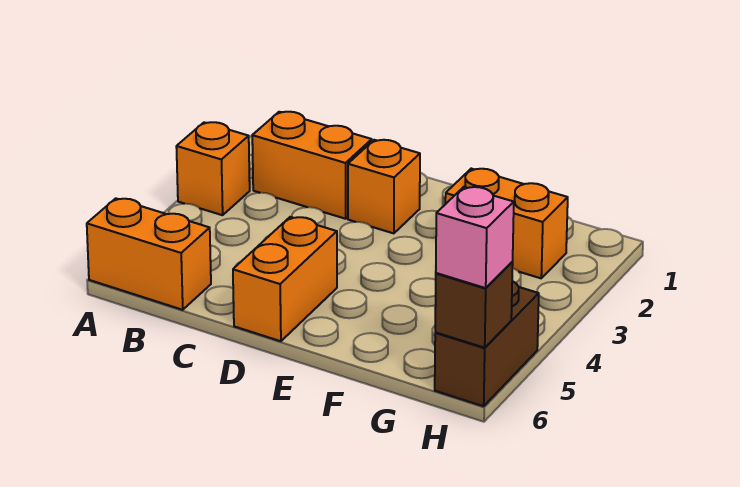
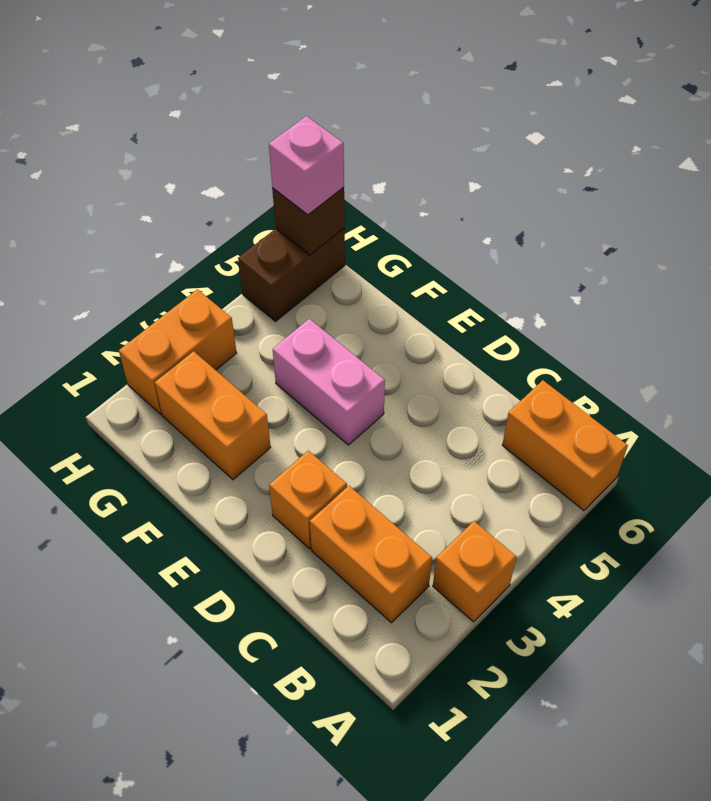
orange brick D5:D6 level 1 -> orange brick H2:H3 level 1
none -> pink brick E4:F4 level 1

